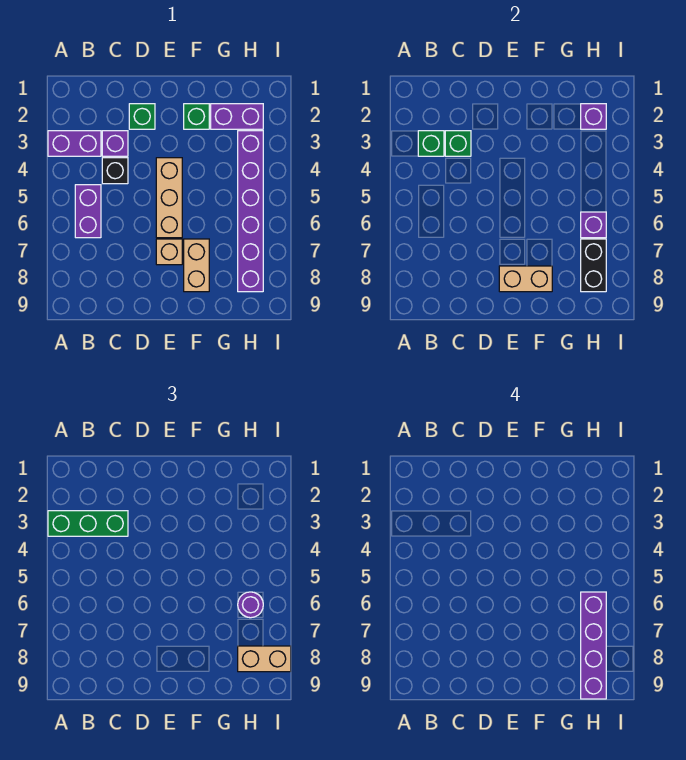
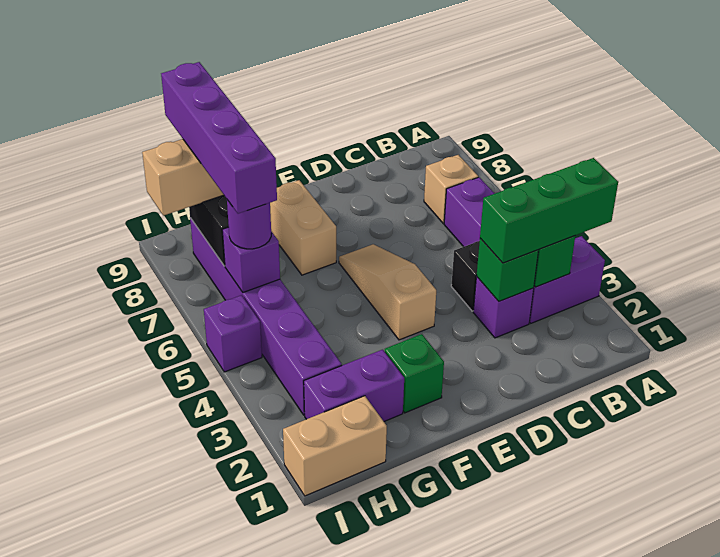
green brick D2 level 1 -> none
tan brick E4:E6 level 1 -> tan slope E4:E6 level 1 top 4
tan brick E7 level 1 -> tan brick B7 level 1
tan brick E8:F8 level 2 -> tan brick H1:I1 level 1
purple brick H2 level 2 -> purple brick I5 level 1

